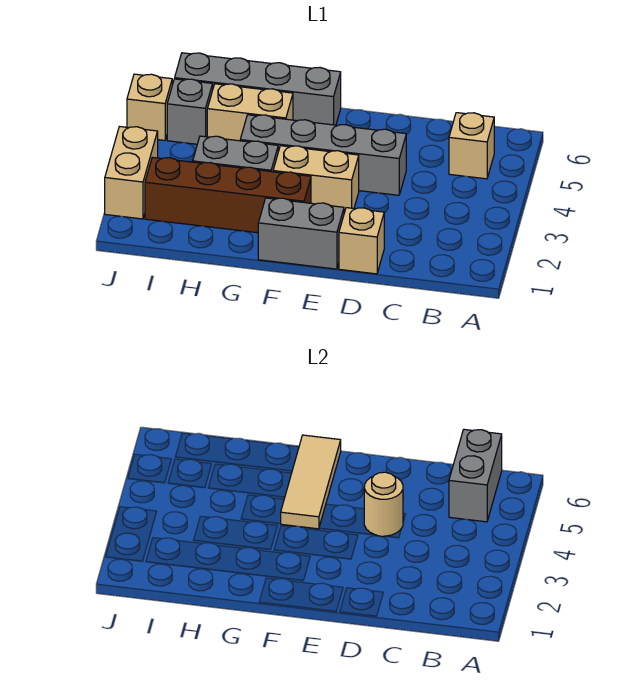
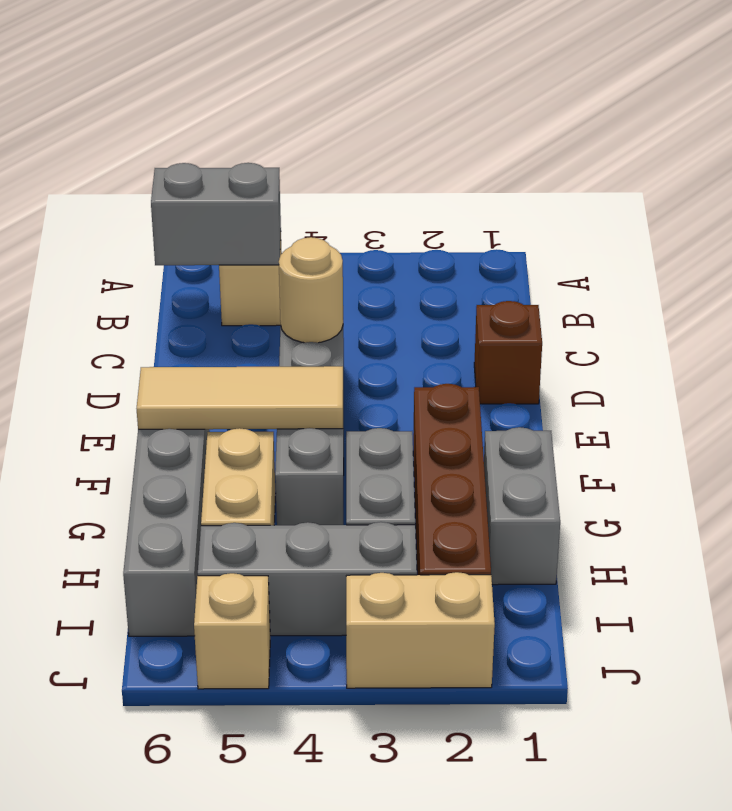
tan brick D1 level 1 -> brown brick D1 level 1
grey brick E1:F1 level 1 -> grey brick G1:H1 level 1
tan brick E3:F3 level 1 -> none
grey brick I5 level 1 -> grey brick I3:I5 level 1

